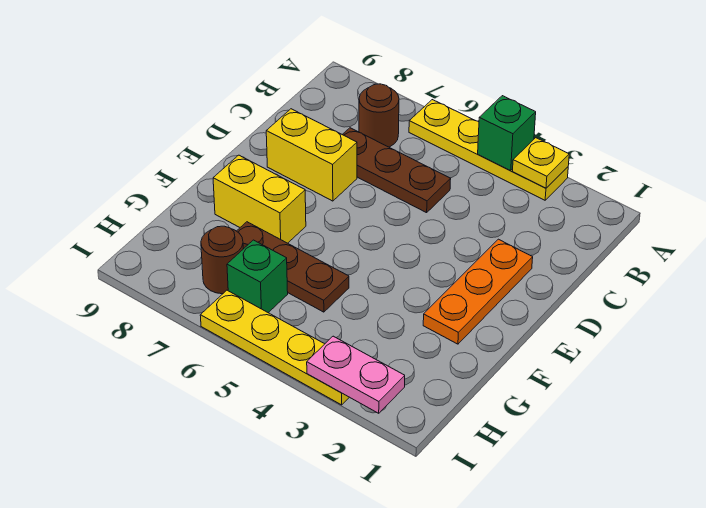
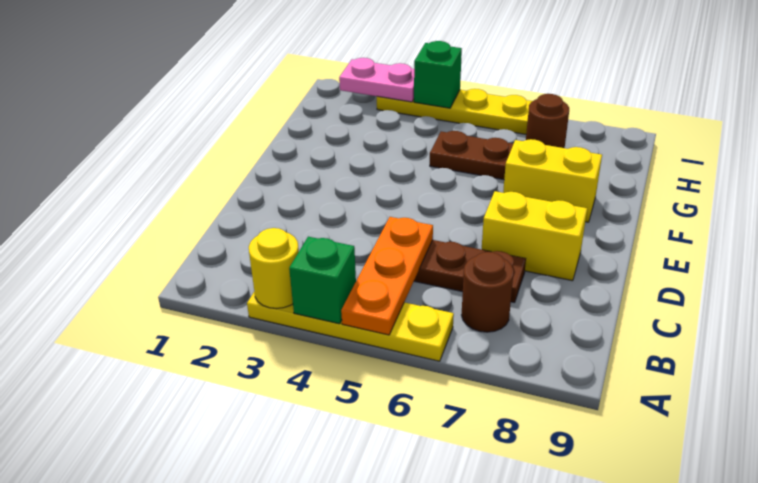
yellow plate A3 level 2 -> yellow round brick A3 level 2
orange plate D2:F2 level 1 -> orange plate A5:C5 level 2
green brick H6 level 1 -> green brick I4 level 2

